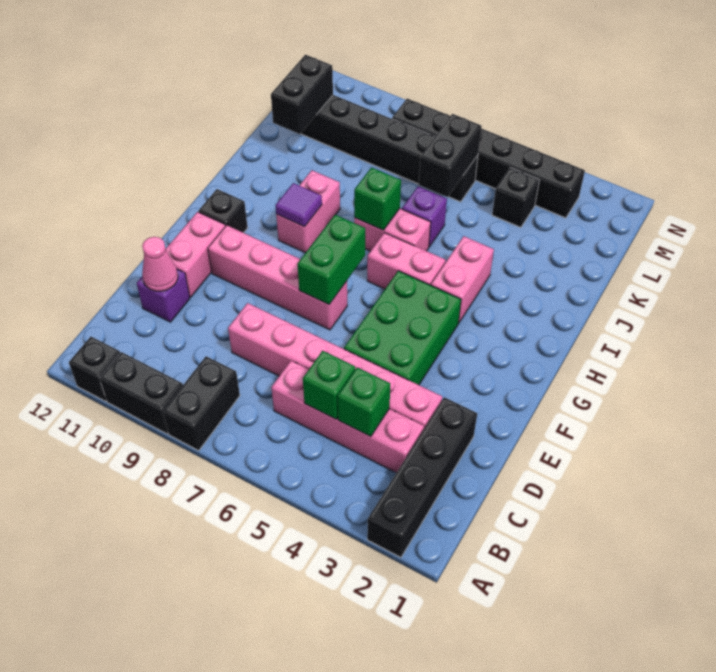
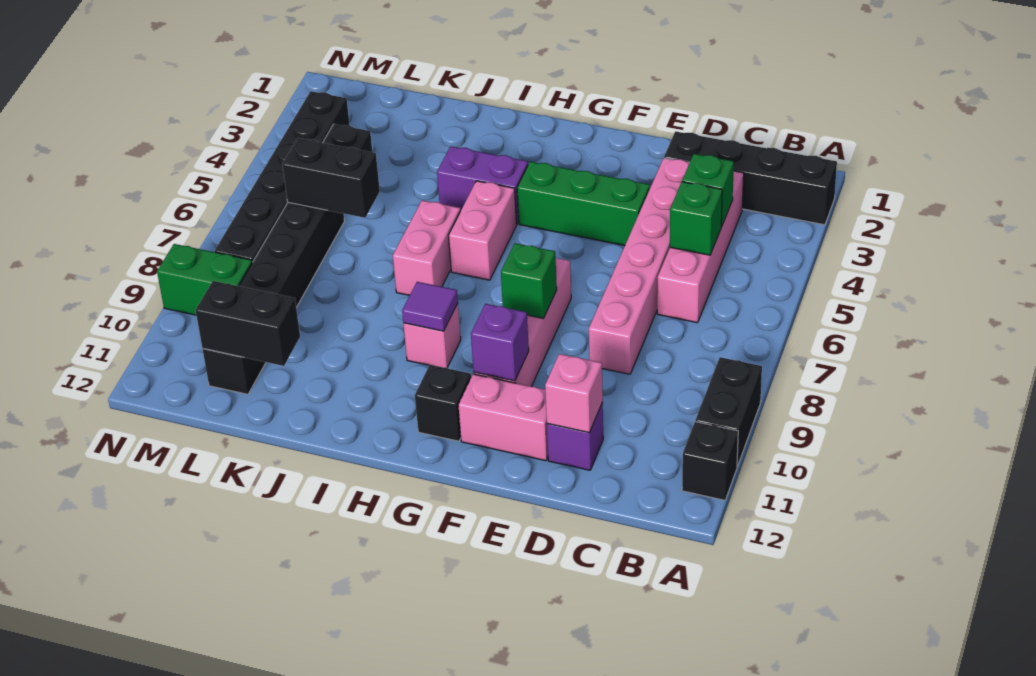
black brick A8:B8 level 1 -> none
pink cone D11 level 2 -> pink brick D11 level 2
green brick E4:G5 level 1 -> green brick E4:G4 level 1
green brick F7:G7 level 2 -> green brick M9:N9 level 1
pink brick H4:I4 level 1 -> purple brick H4:I4 level 1
pink brick H9:I9 level 1 -> pink brick H9 level 1
green brick I7 level 2 -> green brick F8 level 2
purple brick J6 level 1 -> purple brick F10 level 2

